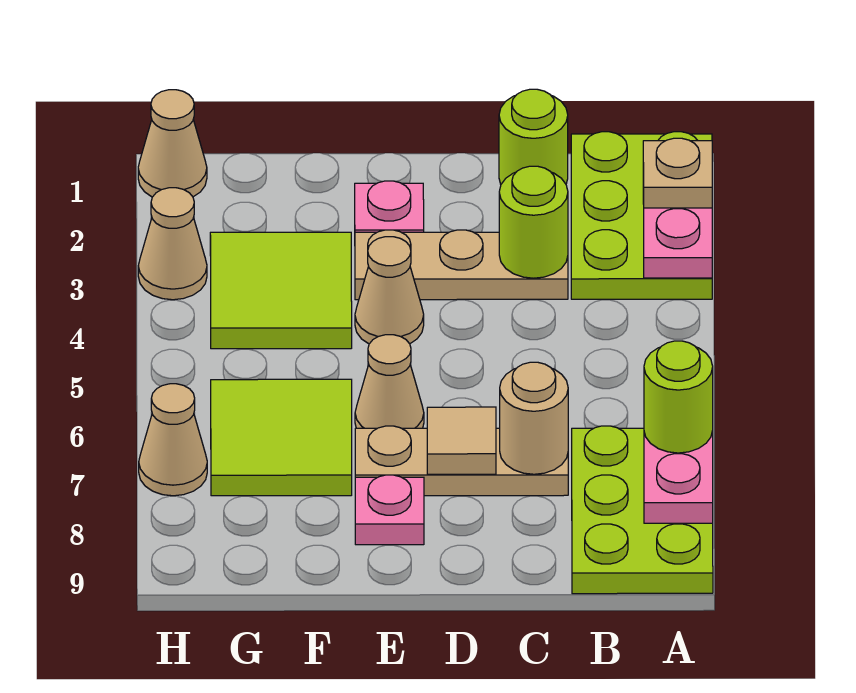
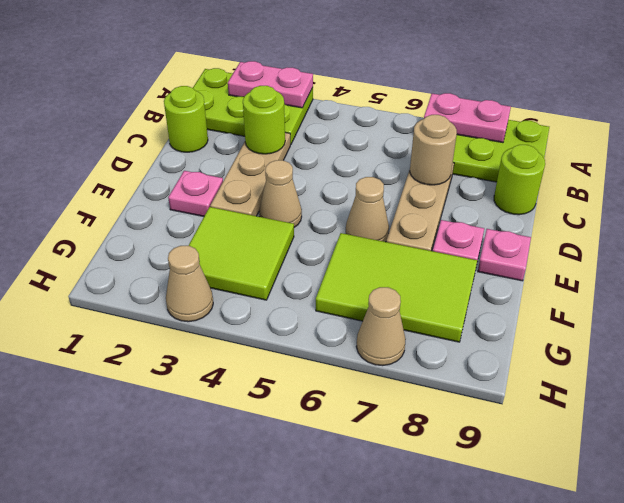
tan plate A2 level 3 -> none
lime round brick A7 level 3 -> lime round brick C9 level 1
tan tile D7 level 2 -> none
none -> pink plate E9 level 1
lime tile F6:G7 level 1 -> lime tile F6:G8 level 1
tan cone H1 level 1 -> none

